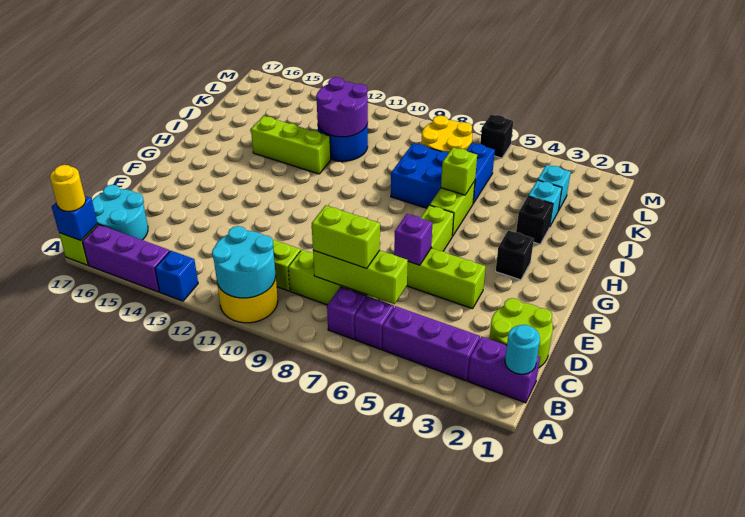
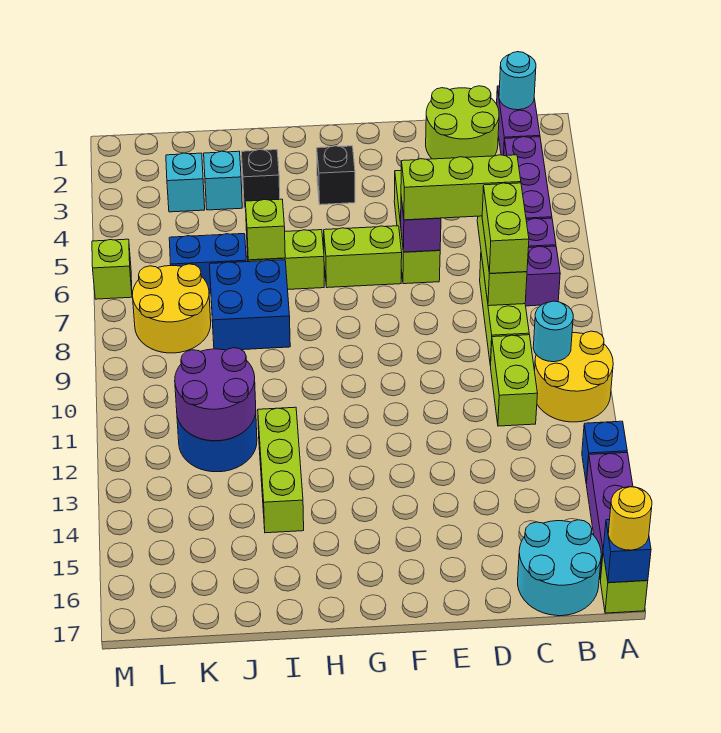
cyan round brick A10:B11 level 2 -> cyan round brick B10 level 2
none -> lime brick C6:E6 level 3
black brick M6 level 1 -> lime brick M6 level 1

